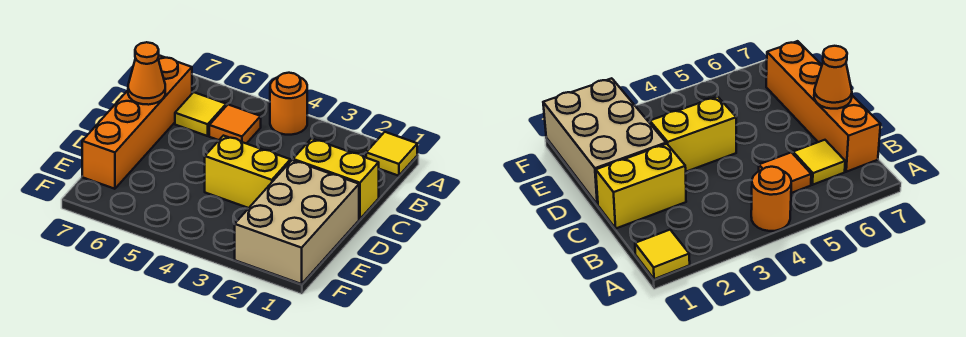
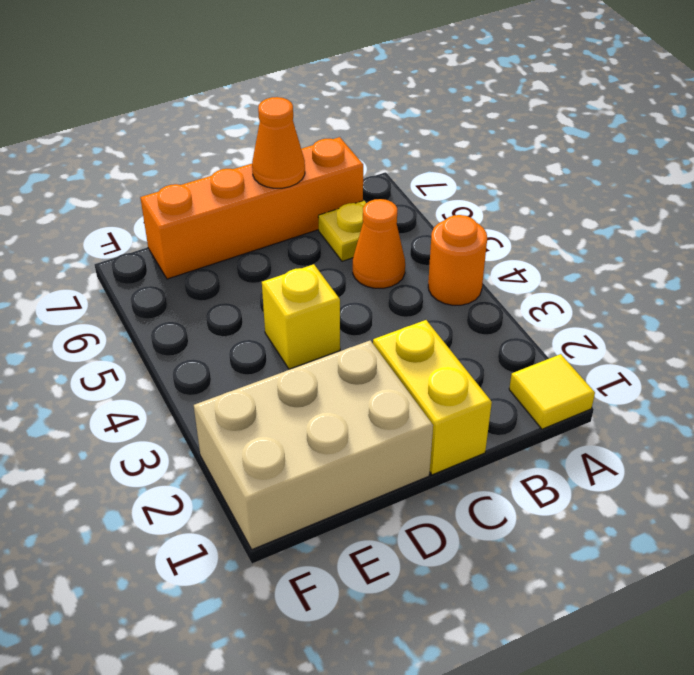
orange tile B5 level 1 -> orange cone B5 level 1
yellow tile B6 level 1 -> yellow plate B6 level 1
yellow brick D3:D4 level 1 -> yellow brick D4 level 1

